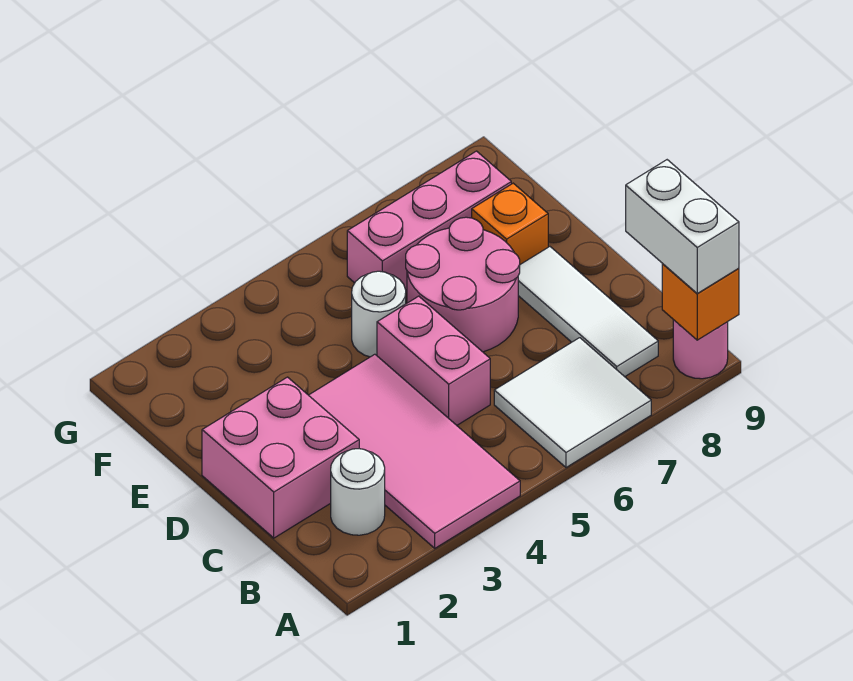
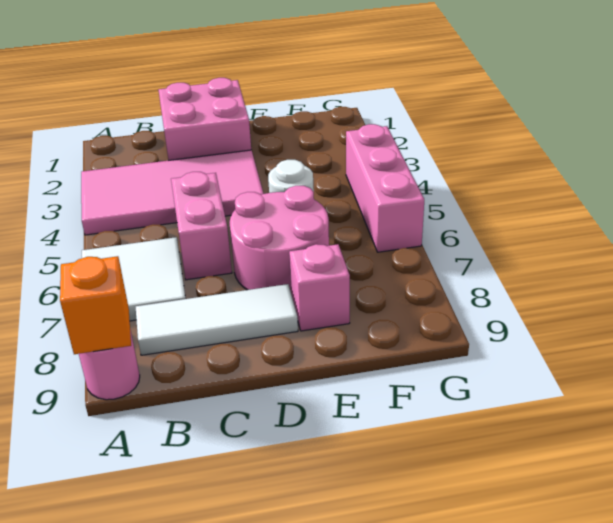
white brick A9:B9 level 3 -> none
white round brick B2 level 1 -> none
pink brick C5:D5 level 1 -> pink brick C5:C6 level 1
orange brick E8 level 1 -> pink brick E8 level 1
pink brick F6:F8 level 1 -> pink brick G4:G6 level 1

